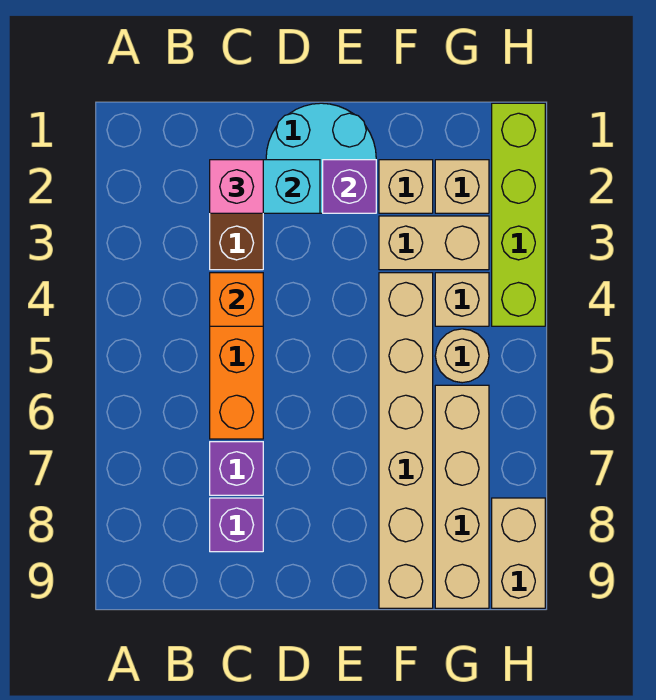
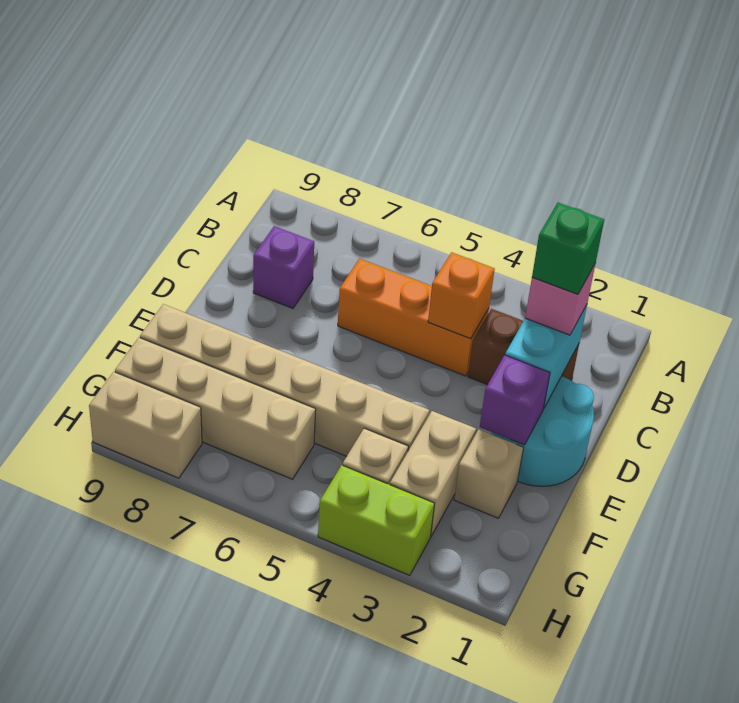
none -> green brick C2 level 4
purple brick C7 level 1 -> none
tan brick G2 level 1 -> none
tan round brick G5 level 1 -> none
lime brick H1:H4 level 1 -> lime brick H3:H4 level 1

